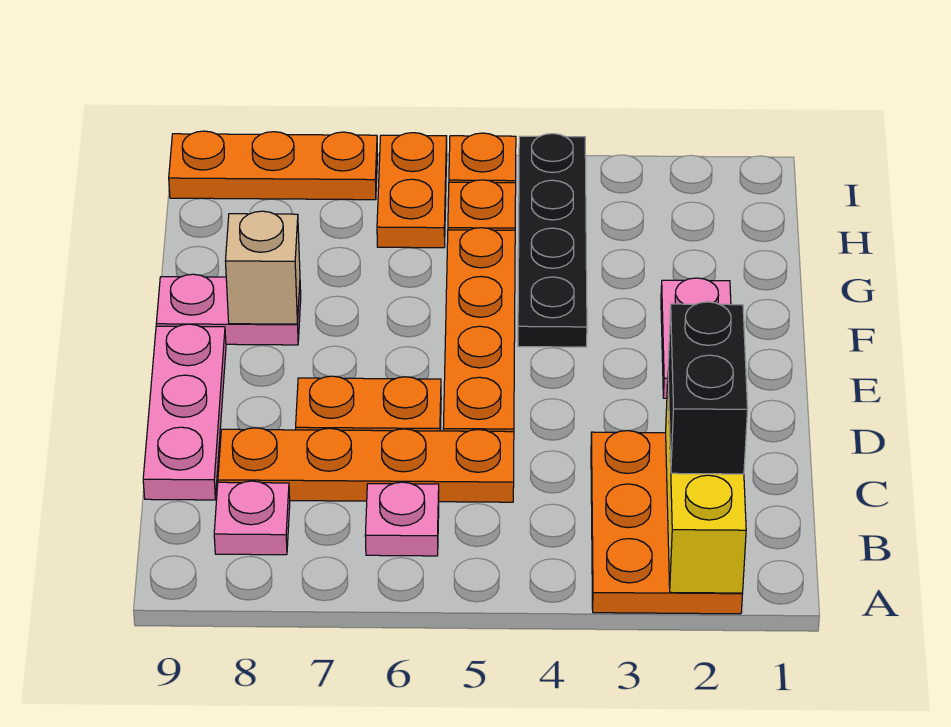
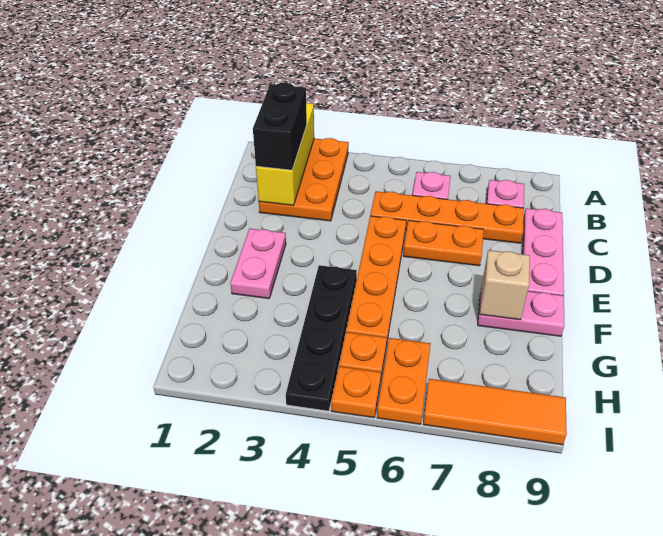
orange plate I7:I9 level 1 -> orange tile I7:I9 level 1

